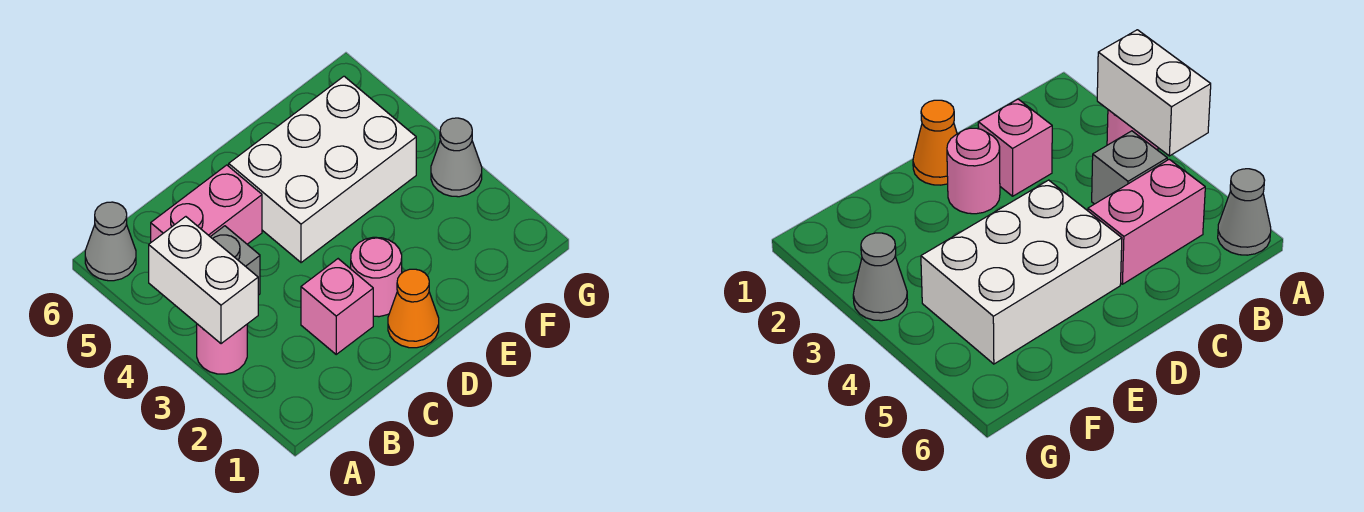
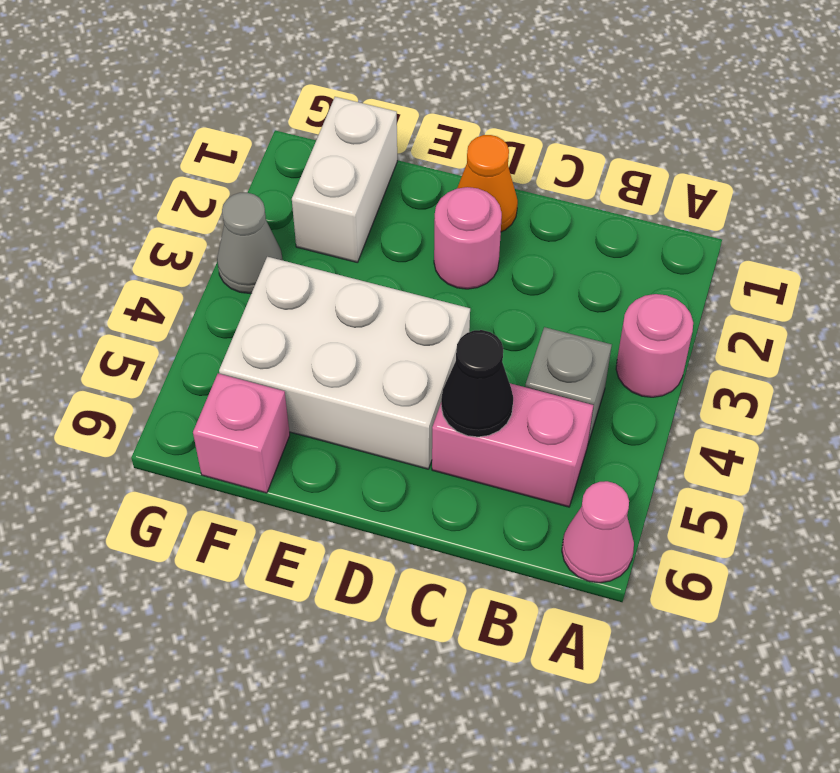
white brick A3:A4 level 2 -> white brick F1:F2 level 1
grey cone A6 level 1 -> pink cone A6 level 1
pink brick C2 level 1 -> pink brick F6 level 1
none -> black cone C5 level 2

